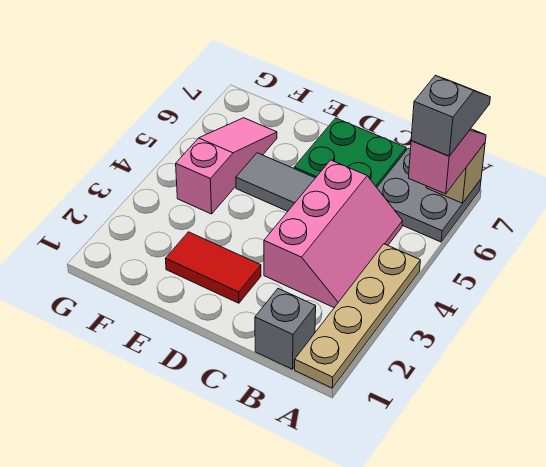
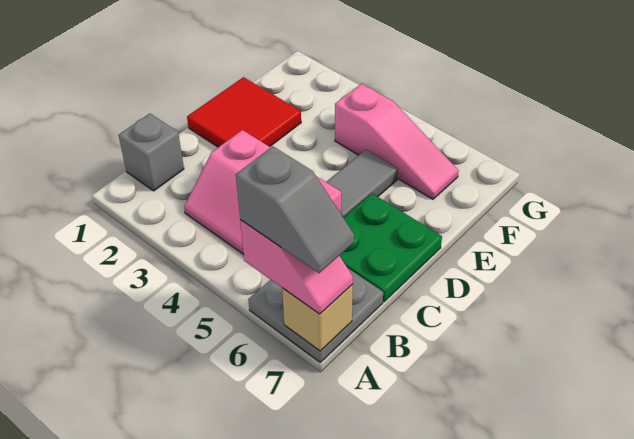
tan plate A1:A4 level 1 -> none
red tile D2:E2 level 1 -> red tile D1:E2 level 1

